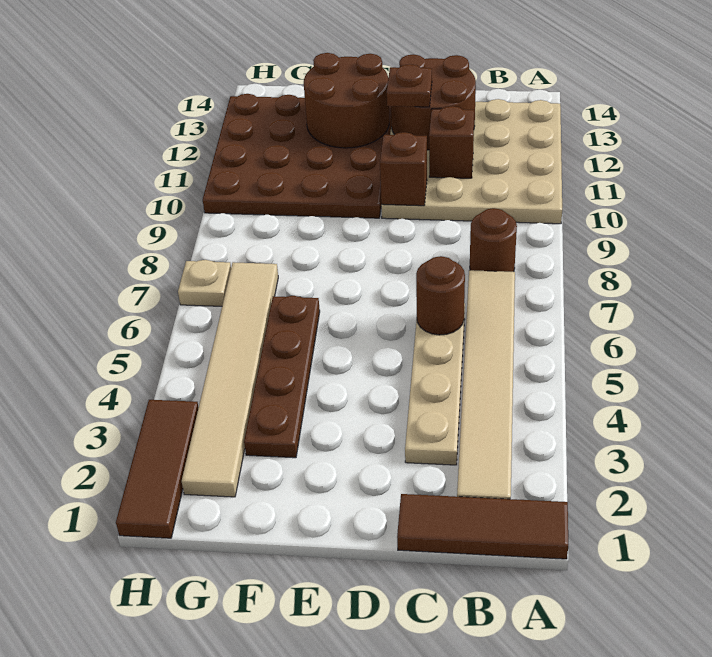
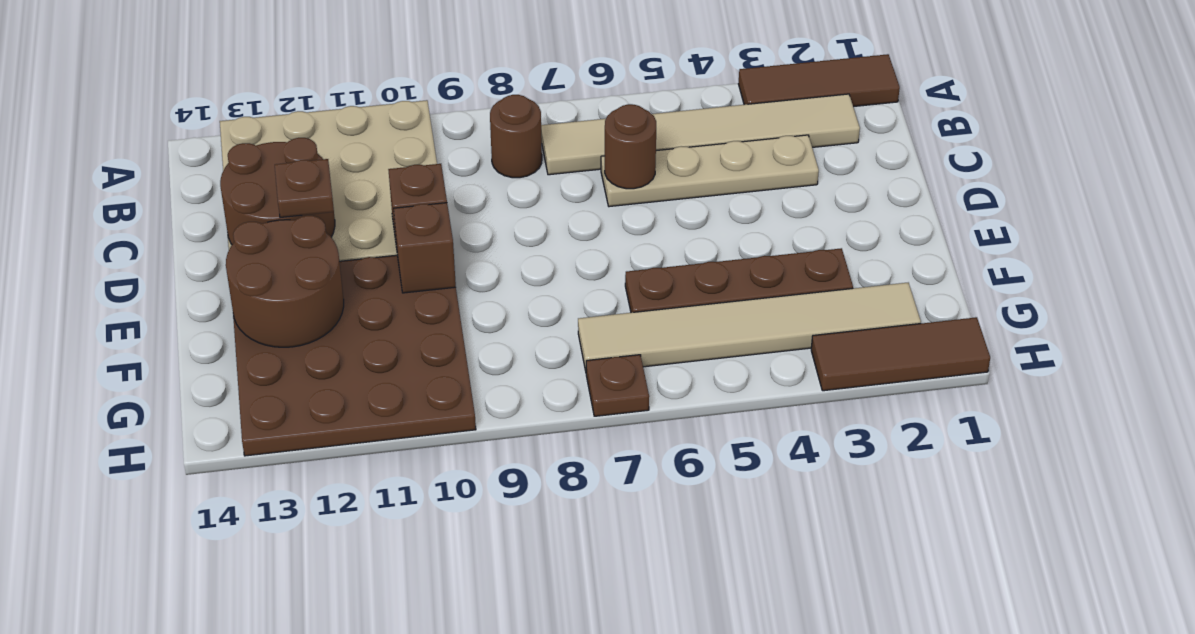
brown tile A1:C1 level 1 -> brown tile A1:A3 level 1
brown brick C11 level 2 -> brown brick E10 level 2
tan plate H7 level 1 -> brown plate H7 level 1

